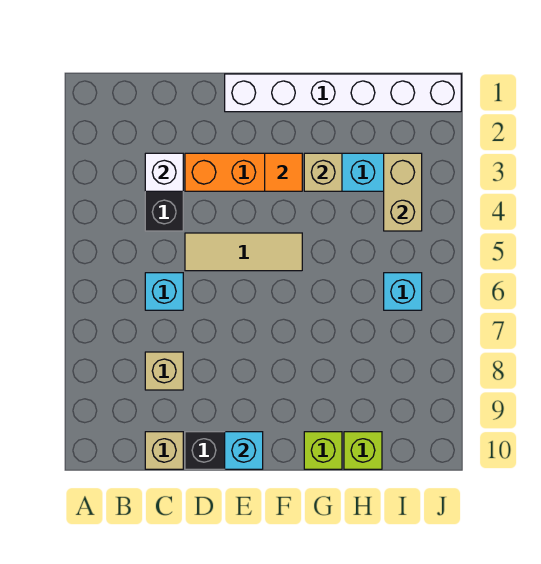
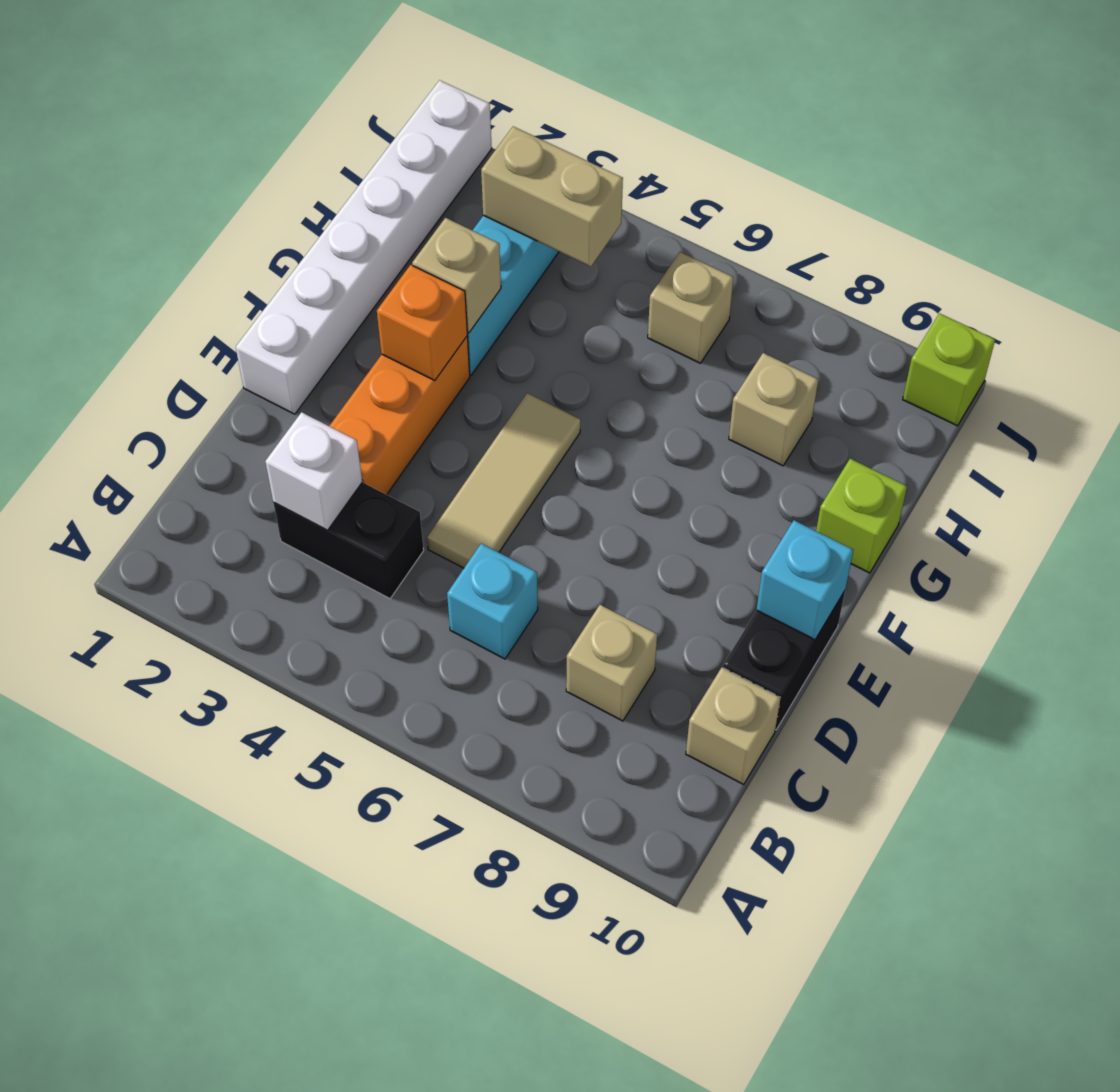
orange tile F3 level 2 -> orange brick F3 level 2
none -> tan brick H8 level 1
lime brick H10 level 1 -> lime brick J10 level 1
cyan brick I6 level 1 -> tan brick I6 level 1

